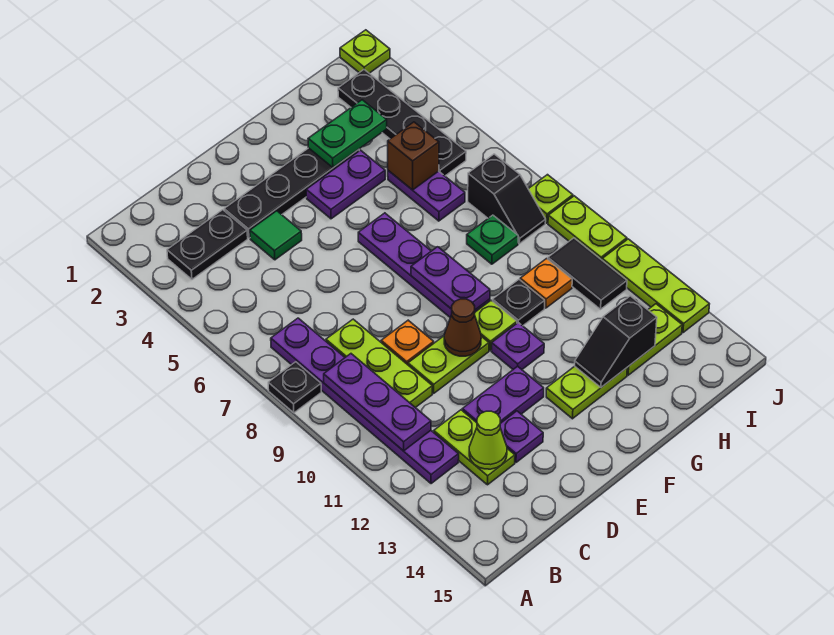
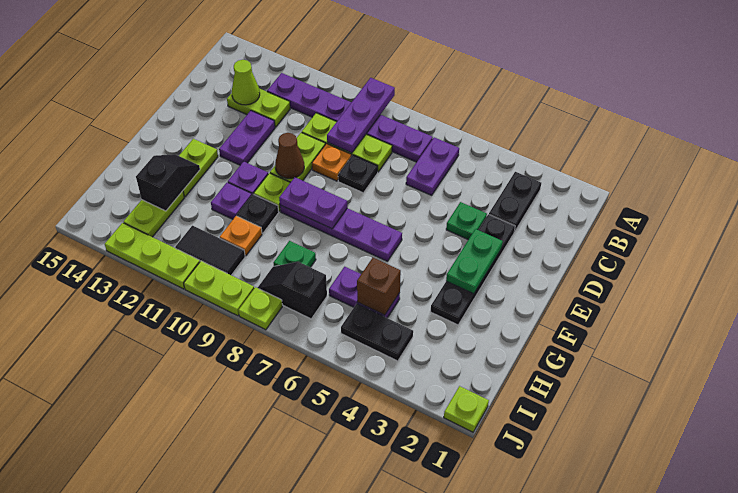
black plate A8 level 1 -> black plate D8 level 1
purple plate B9:B11 level 2 -> purple plate A9:C9 level 2
green tile D4 level 1 -> green plate D4 level 1
purple plate D13 level 1 -> purple plate G11 level 1
purple plate F4:G4 level 1 -> purple plate B6:C6 level 1
green plate G3:H3 level 2 -> green plate E3:F3 level 2
black plate I2:I5 level 1 -> black plate I4:I5 level 1

